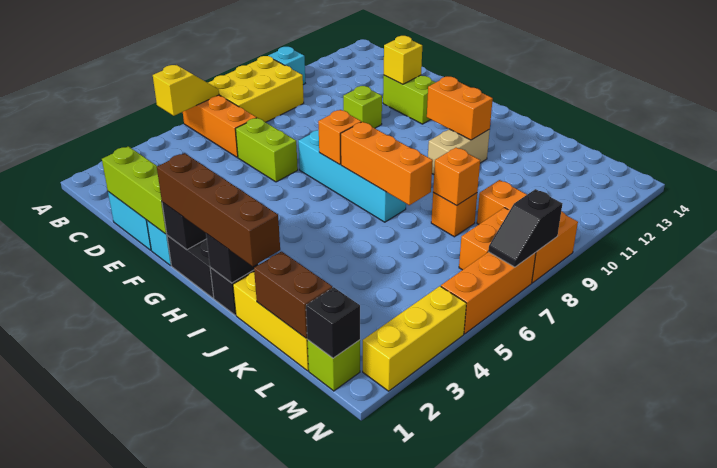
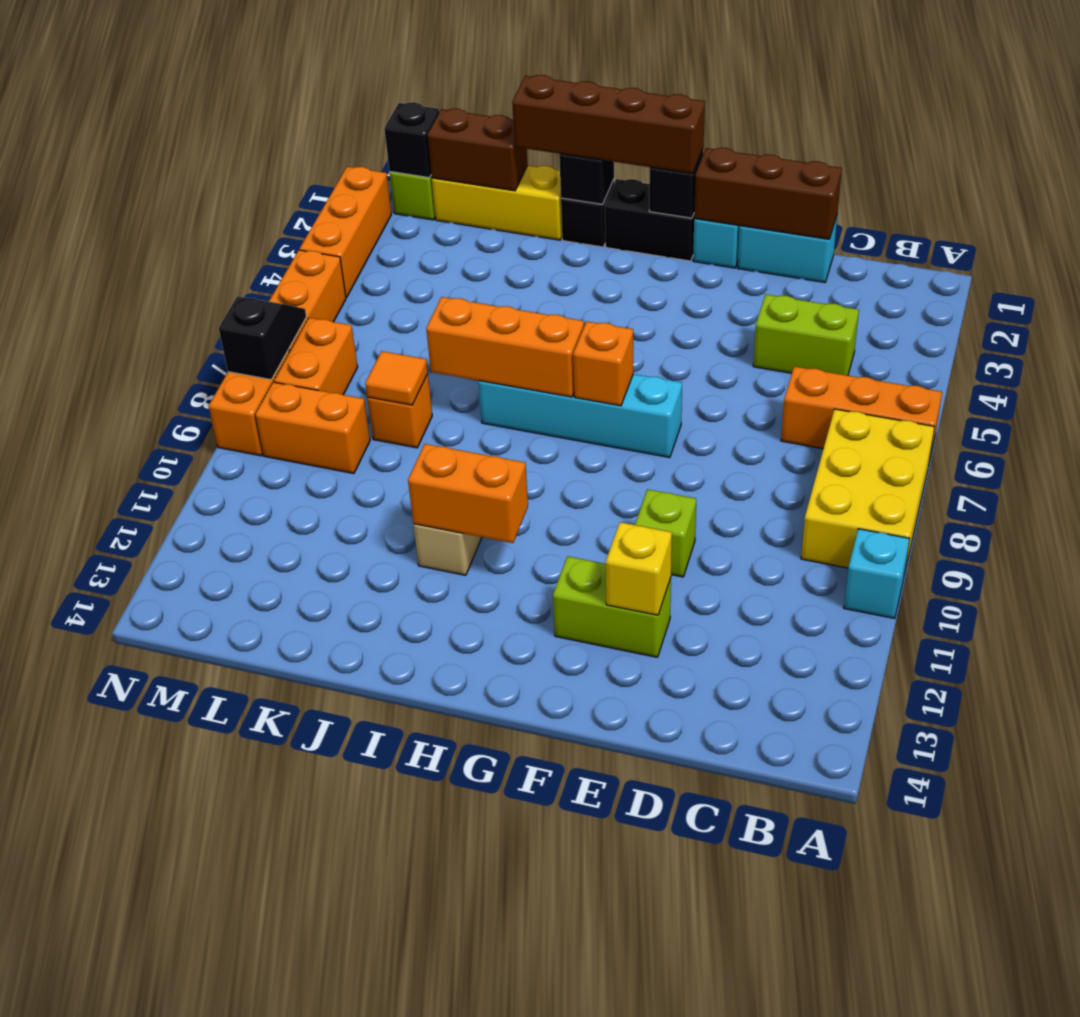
yellow slope A5:A6 level 2 top 5 -> none
lime brick D1:F1 level 2 -> brown brick D1:F1 level 2
lime brick D6:E6 level 1 -> lime brick C4:D4 level 1
orange brick K8 level 2 -> orange tile K8 level 2
yellow brick N2:N4 level 1 -> orange brick N2:N4 level 1

